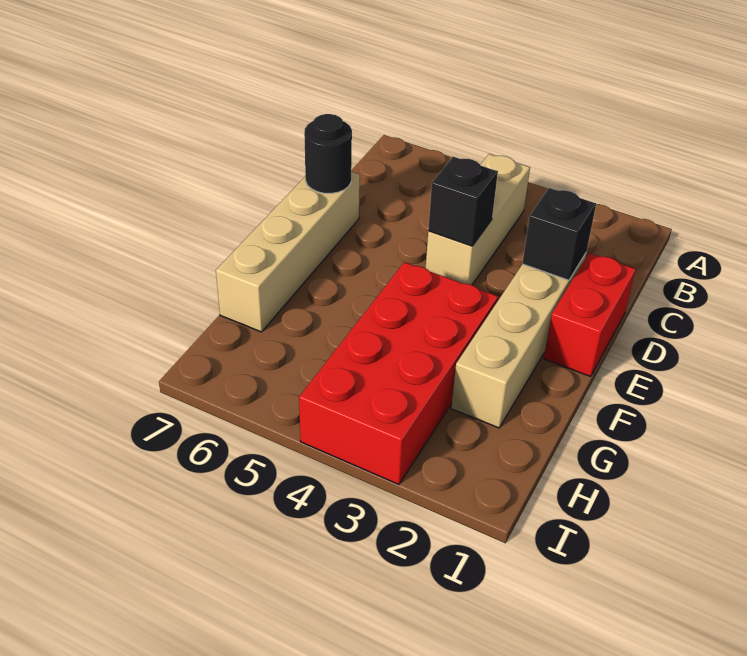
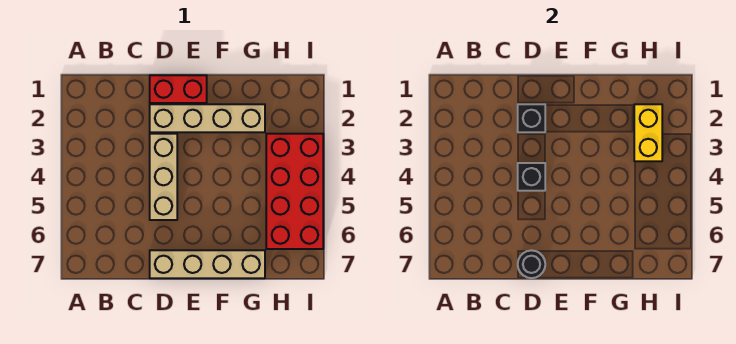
tan brick B4:D4 level 1 -> tan brick D3:D5 level 1
red brick F3:I4 level 1 -> red brick H3:I6 level 1
none -> yellow brick H2:H3 level 2

